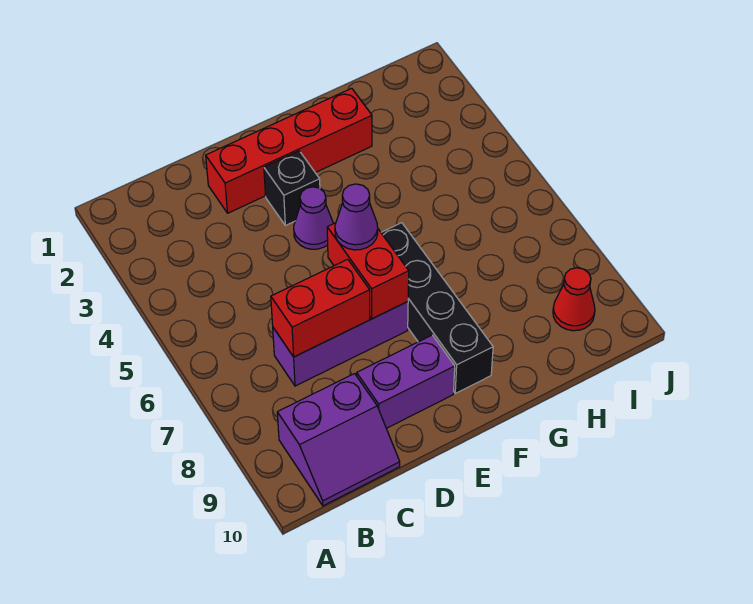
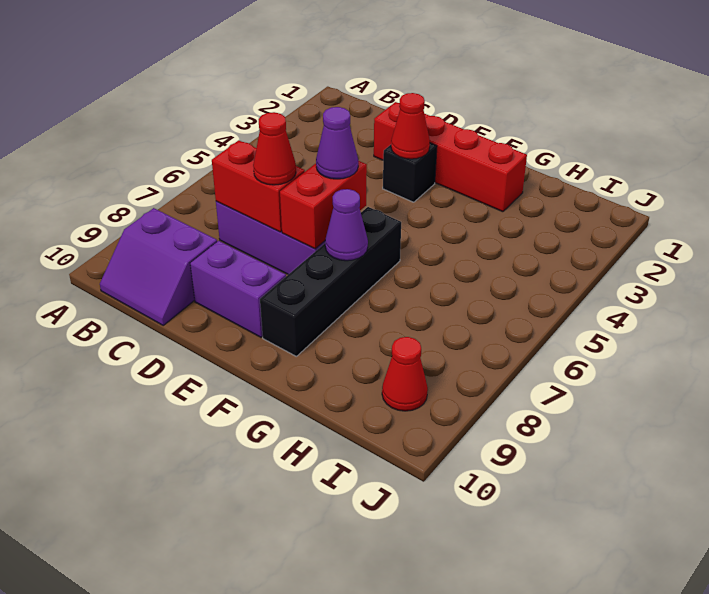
none -> red cone D7 level 3
none -> red cone E3 level 2
purple cone E4 level 1 -> purple cone F7 level 2

